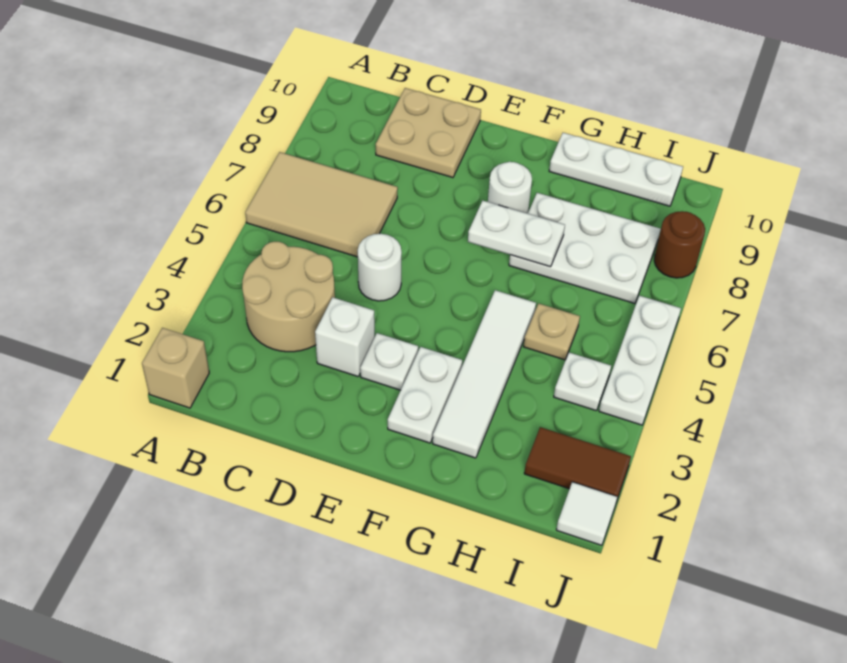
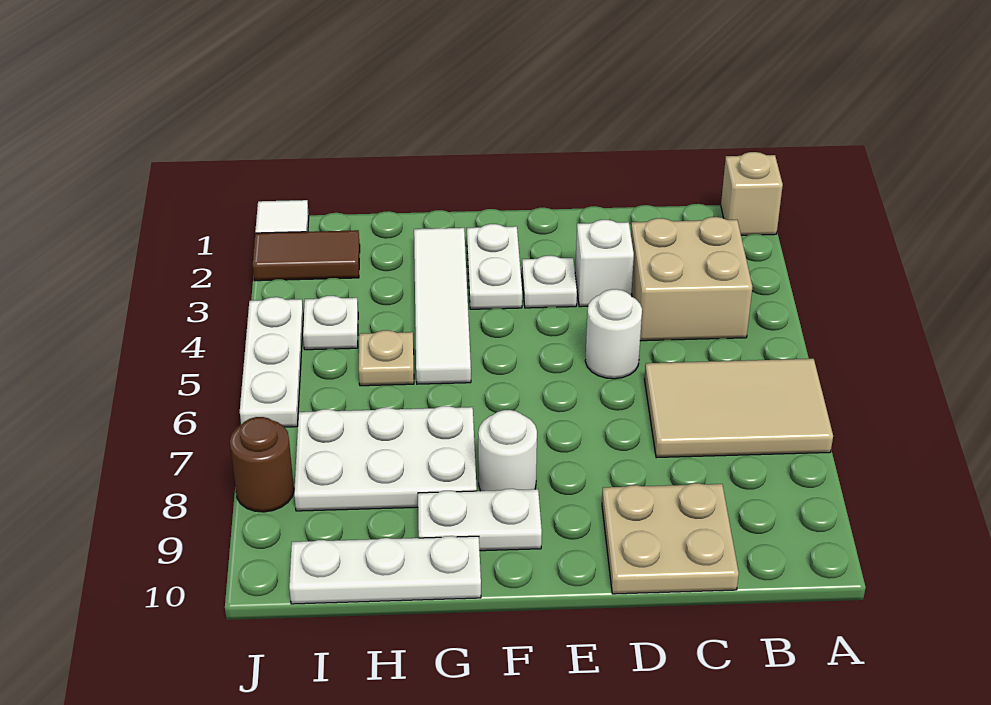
tan round brick B3:C4 level 1 -> tan brick B3:C4 level 1
white plate F7:G7 level 2 -> white plate F9:G9 level 1

